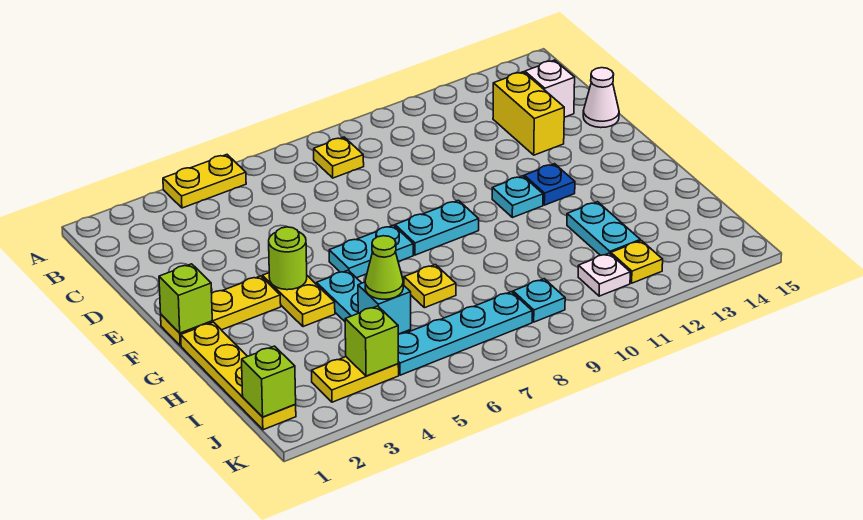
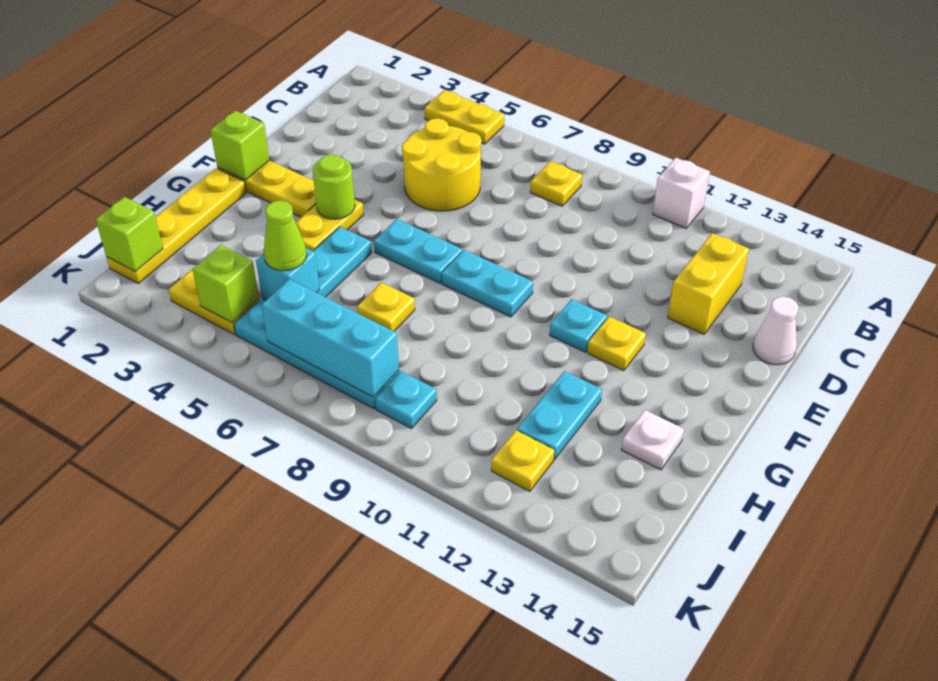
none -> yellow round brick C5:D6 level 1
white brick C14 level 1 -> white brick A11 level 1
blue plate F12 level 1 -> yellow plate F12 level 1
none -> cyan brick J6:J8 level 2
white plate J11 level 1 -> white plate H14 level 1

